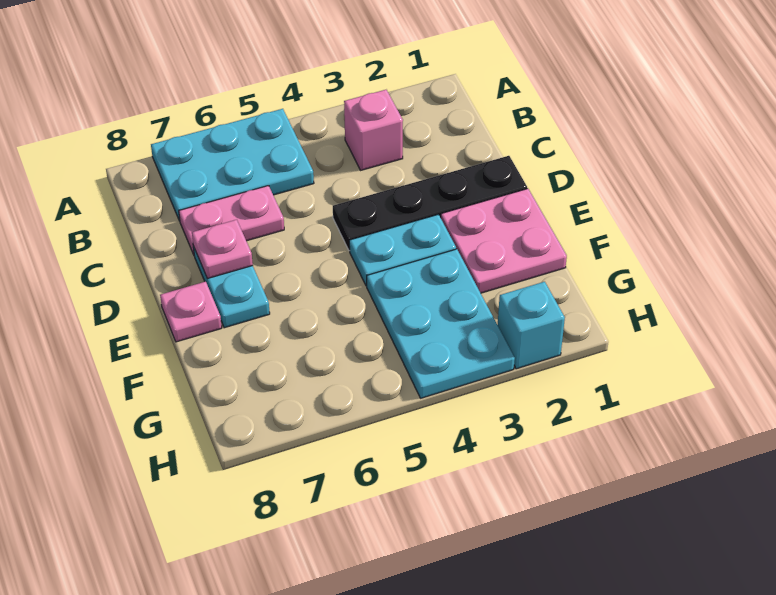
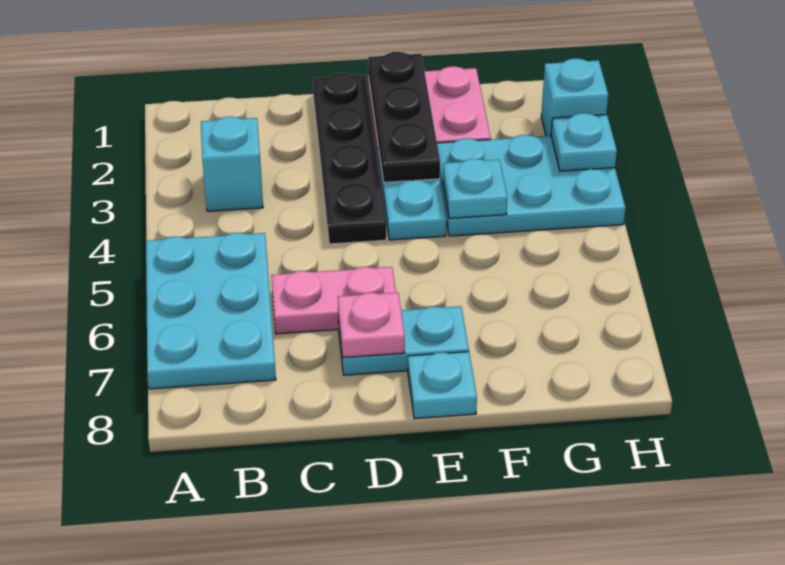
pink brick B3 level 1 -> cyan brick B3 level 1
pink plate C6:C7 level 1 -> pink plate C6:D6 level 1
none -> black plate E1:E3 level 2
pink plate E8 level 1 -> cyan plate E8 level 1
none -> cyan plate F4 level 2
none -> cyan plate H3 level 2

